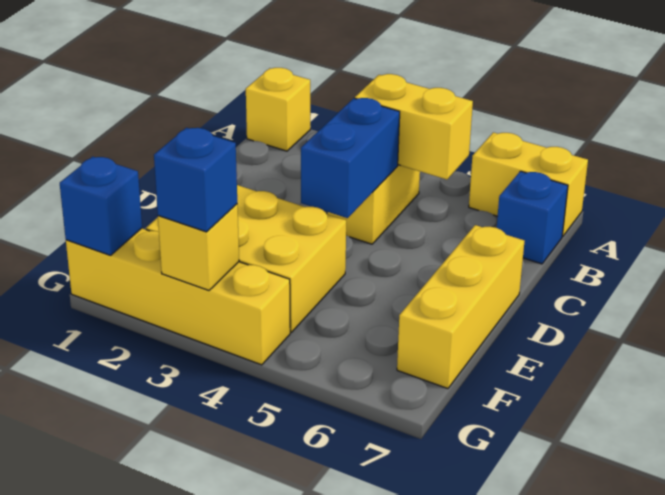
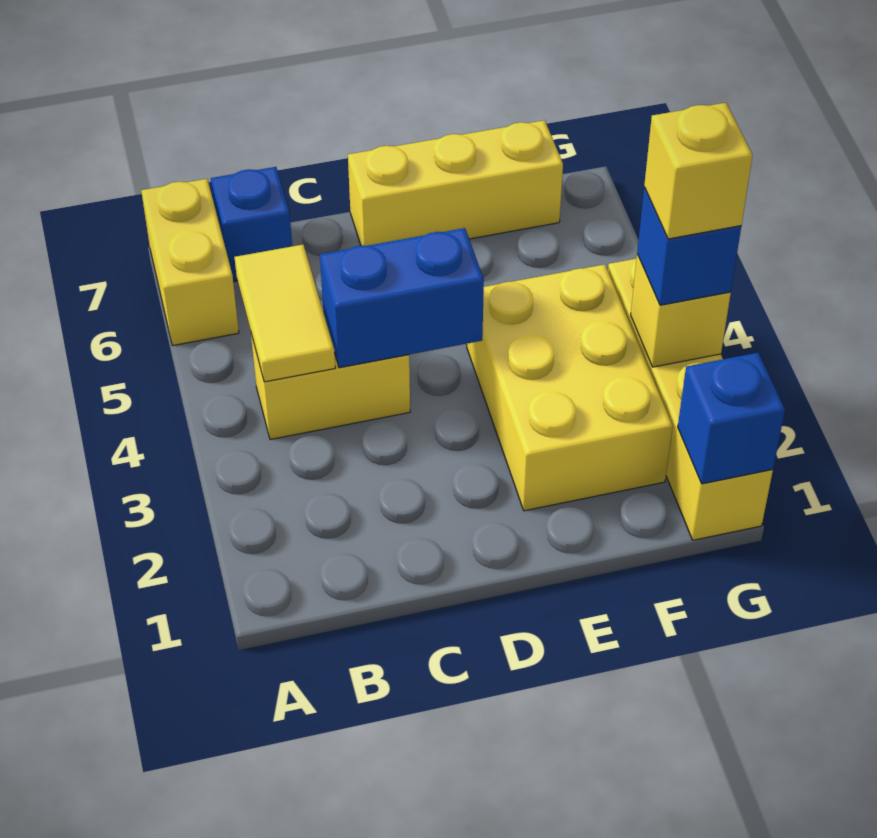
yellow brick A1 level 1 -> yellow brick G3 level 4
yellow brick B4:B5 level 2 -> yellow tile B4:B5 level 2

